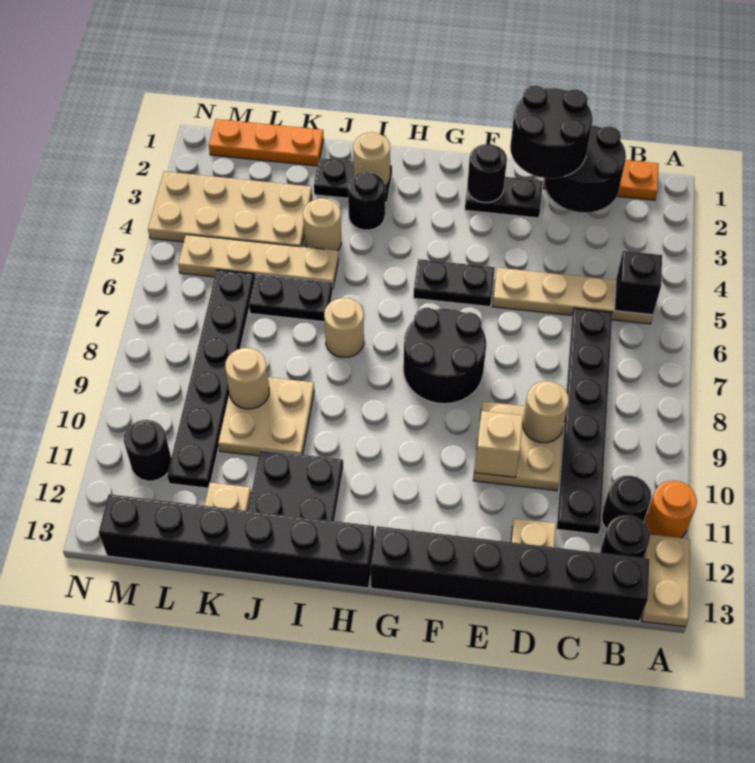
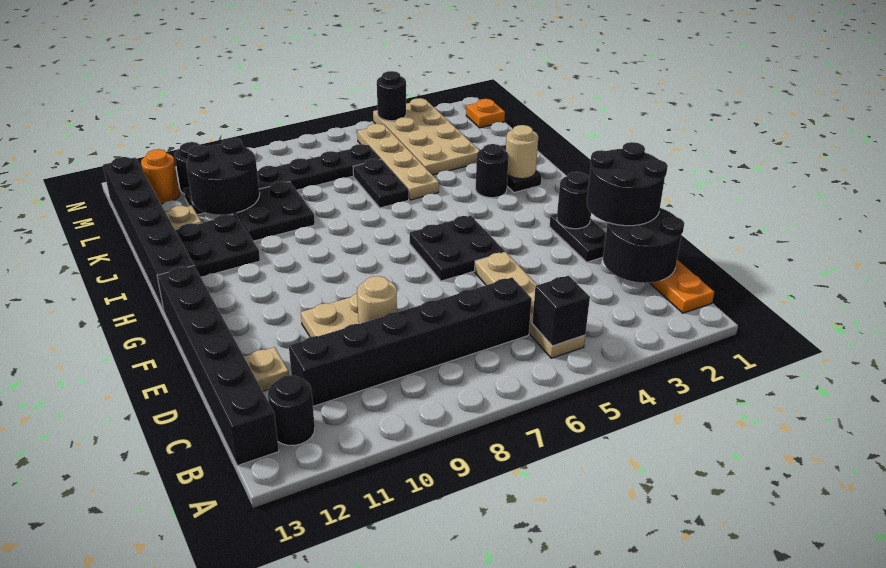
orange round brick A11 level 1 -> orange round brick M12 level 1
tan plate A12:A13 level 1 -> none
black round brick B11 level 1 -> black round brick N4 level 2
black plate C6:C11 level 1 -> black brick C6:C11 level 1
tan brick E10 level 2 -> none
black plate F5:G5 level 1 -> black plate F5:G6 level 1
black round brick F7:G8 level 1 -> black round brick K10:L11 level 2
tan round brick I7 level 1 -> none
tan round brick J4 level 1 -> none
tan plate J9:K10 level 1 -> black plate J9:K10 level 1
orange plate K1:M1 level 1 -> orange plate M1 level 1
tan round brick K9 level 2 -> none

